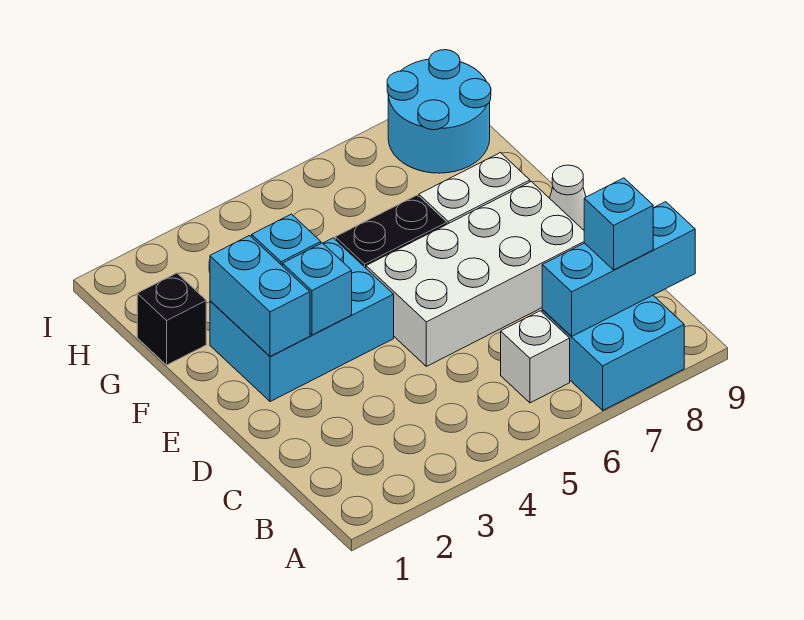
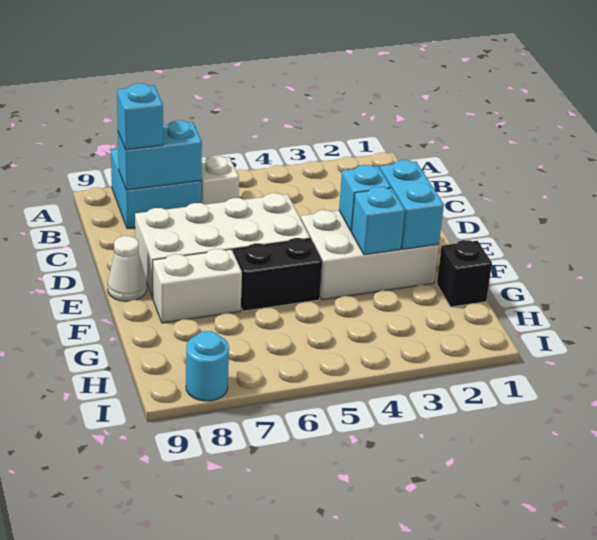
cyan brick B7:B9 level 2 -> cyan brick B7:B8 level 2
cyan brick E2:F4 level 1 -> white brick E2:F4 level 1
cyan round brick H8:I9 level 1 -> cyan round brick I8 level 1

